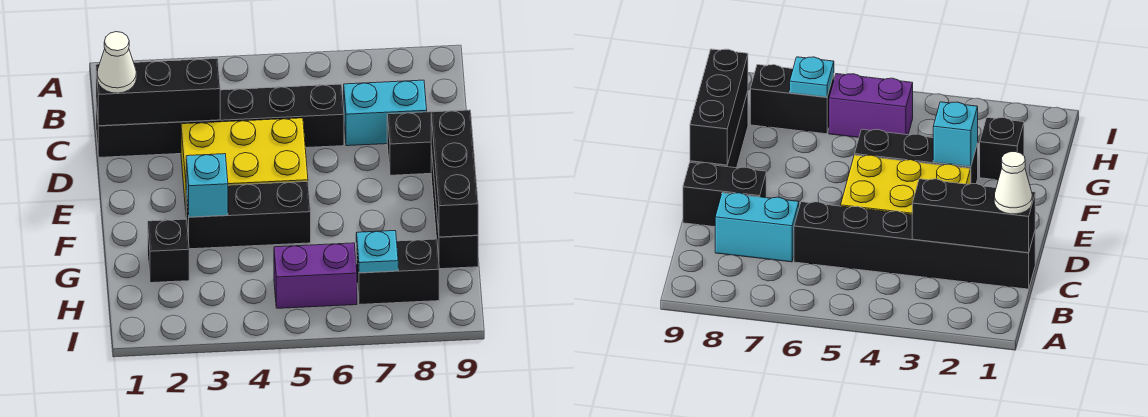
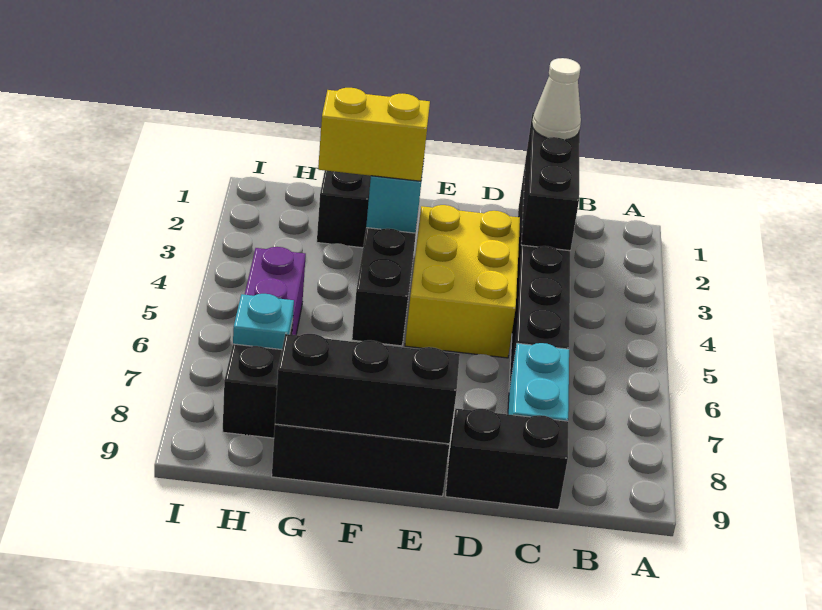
black brick D8:D9 level 1 -> black brick C9:D9 level 1
none -> yellow brick F3:G3 level 3

